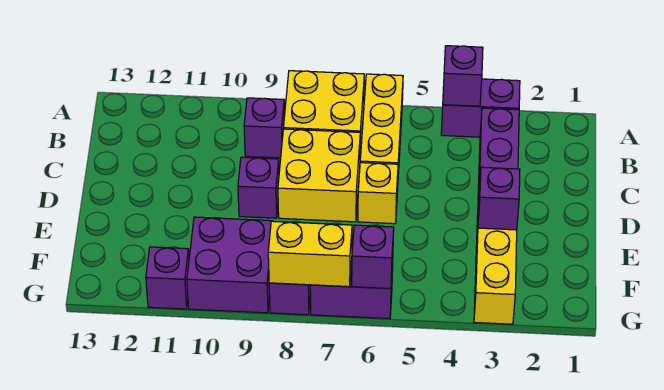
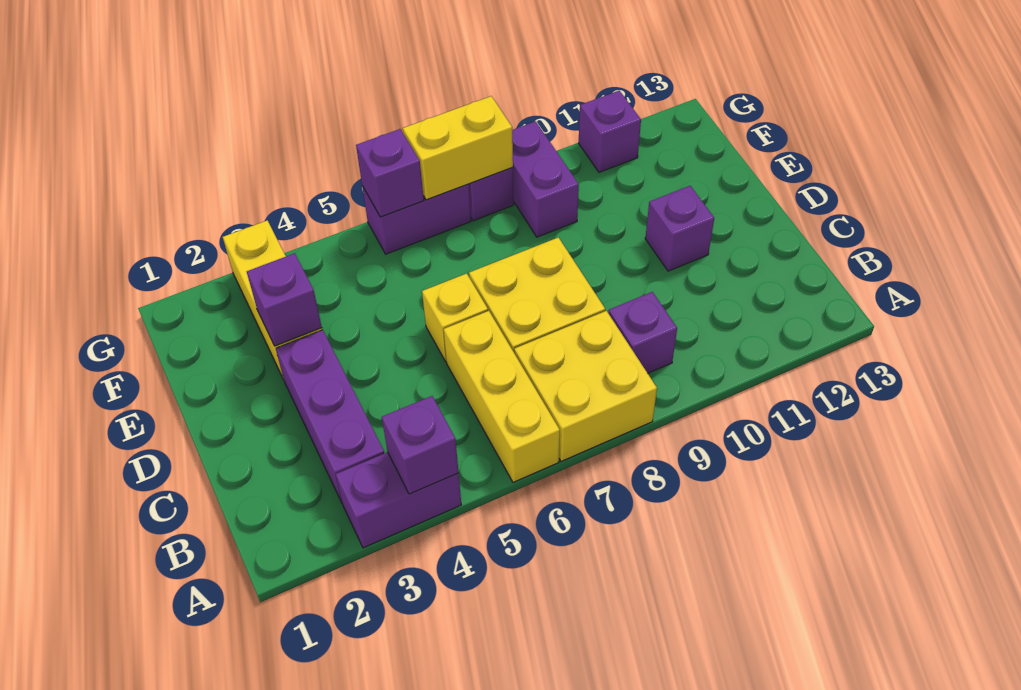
purple brick D9 level 1 -> purple brick D11 level 1
purple brick F9:G10 level 1 -> purple brick F9:G9 level 1

